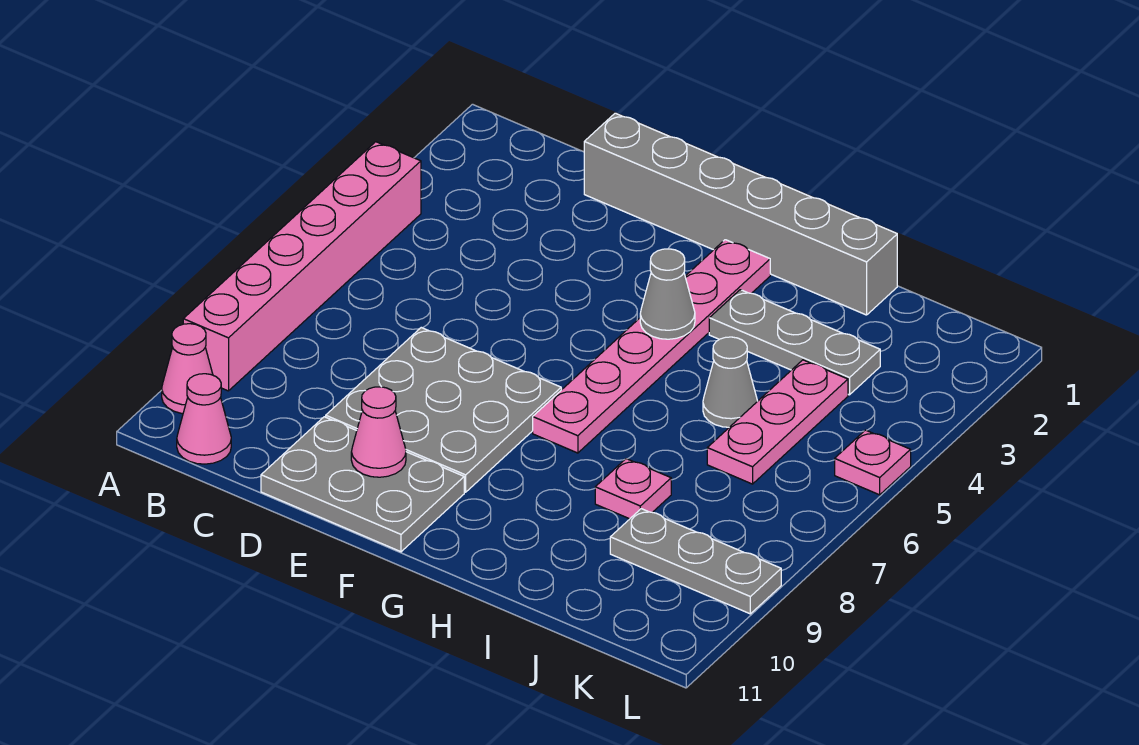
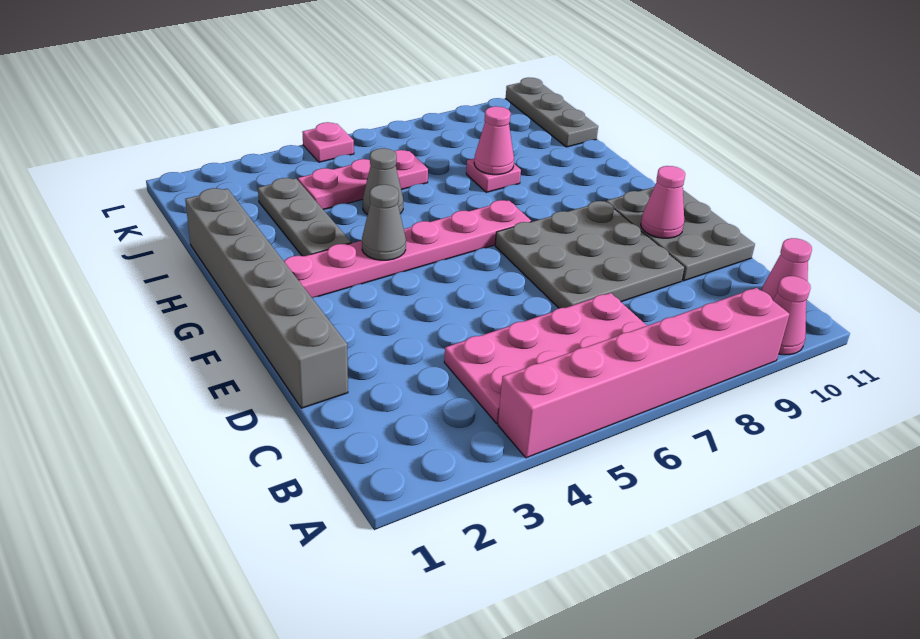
none -> pink plate B4:C7 level 1
none -> pink cone I8 level 2
grey plate J9:L9 level 1 -> grey plate J11:L11 level 1

